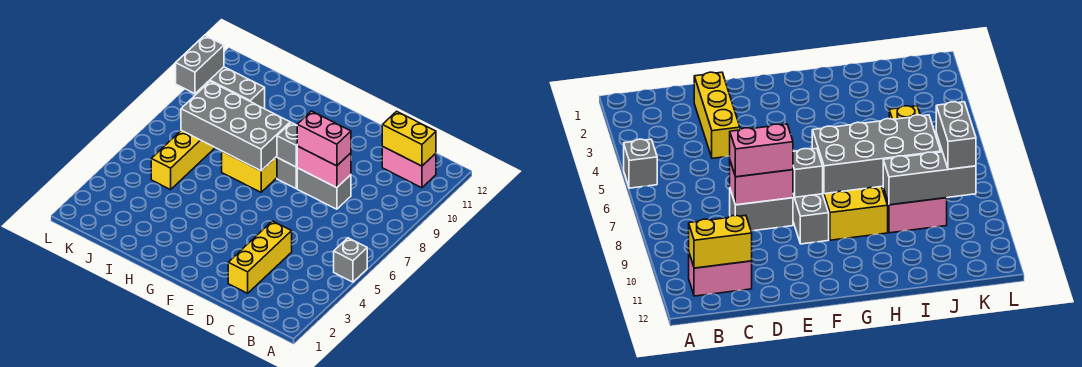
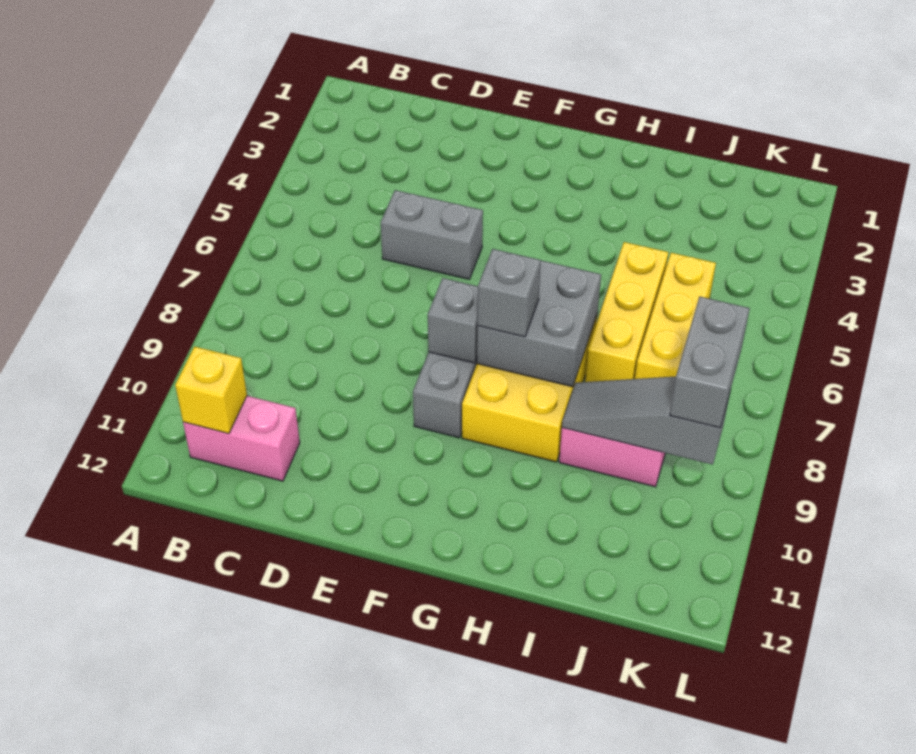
grey brick A5 level 1 -> grey brick G8 level 3
yellow brick B11:C11 level 2 -> yellow brick B11 level 2
yellow brick D2:D4 level 1 -> yellow brick I5:I7 level 1
grey brick D8:E8 level 1 -> grey brick D5:E5 level 1
pink brick D8:E8 level 2 -> none
pink brick D8:E8 level 3 -> none
grey brick G7:J8 level 2 -> grey brick G7:H8 level 2
grey brick I9:K9 level 2 -> grey slope I9:K9 level 2 top K

